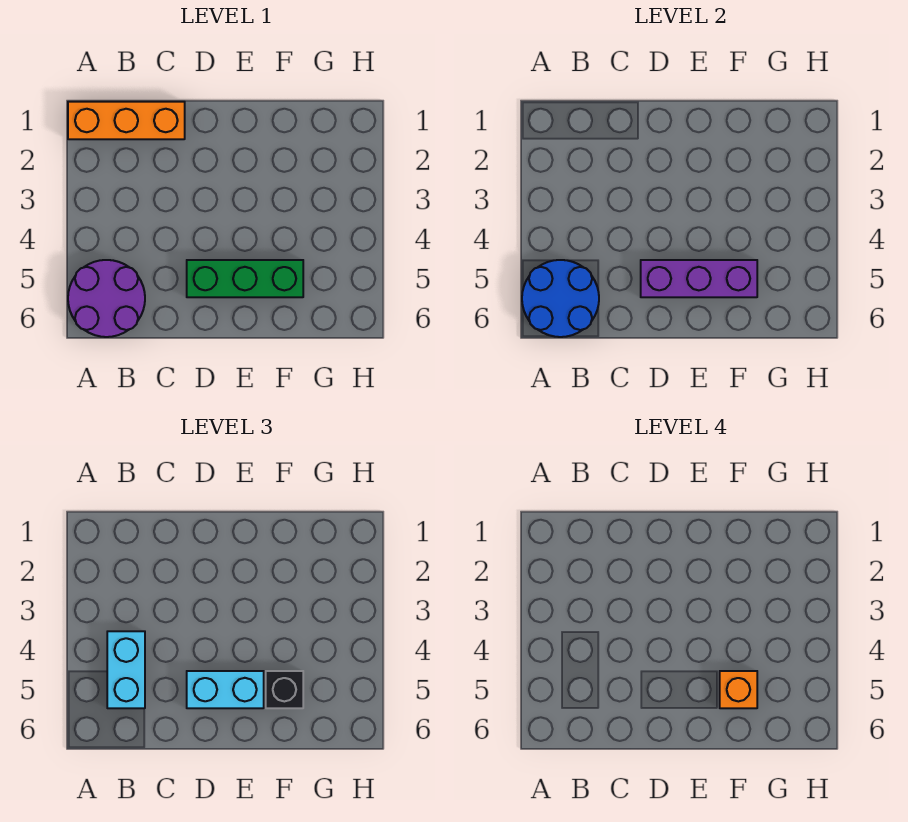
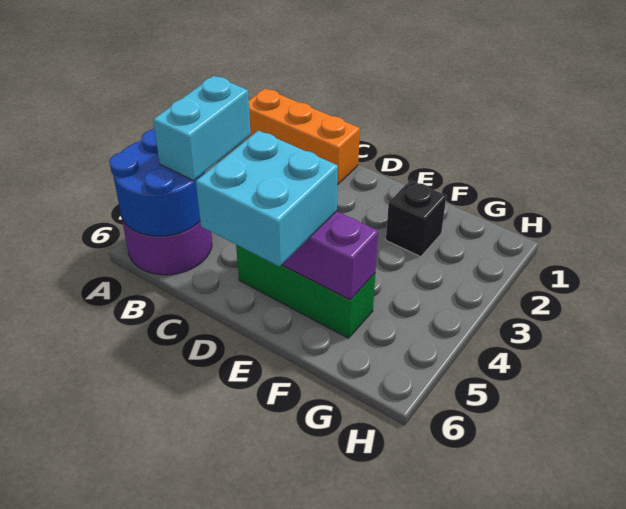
cyan brick D5:E5 level 3 -> cyan brick D5:E6 level 3
black brick F5 level 3 -> black brick F2 level 1
orange brick F5 level 4 -> none

